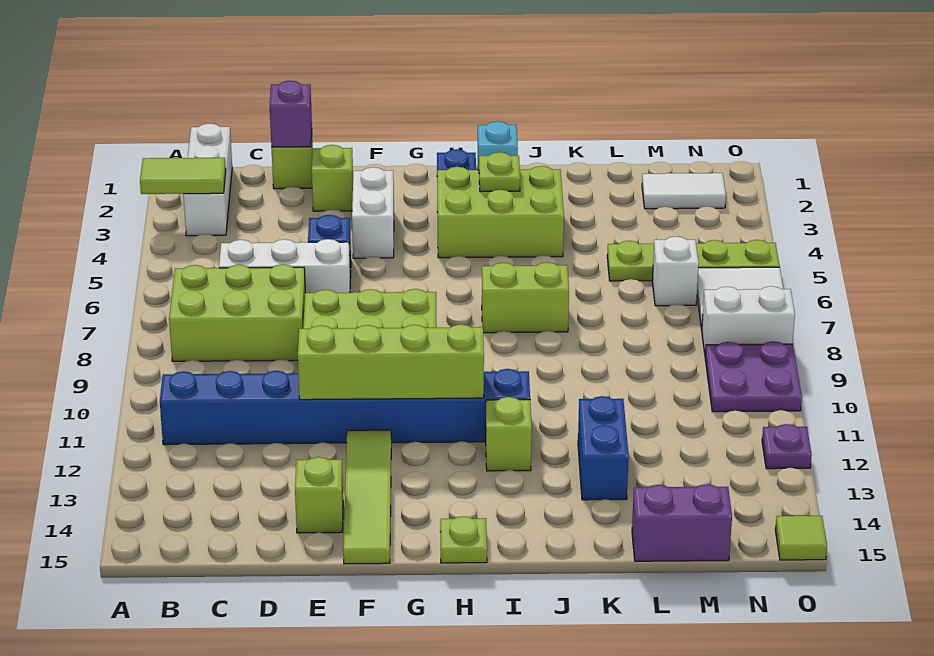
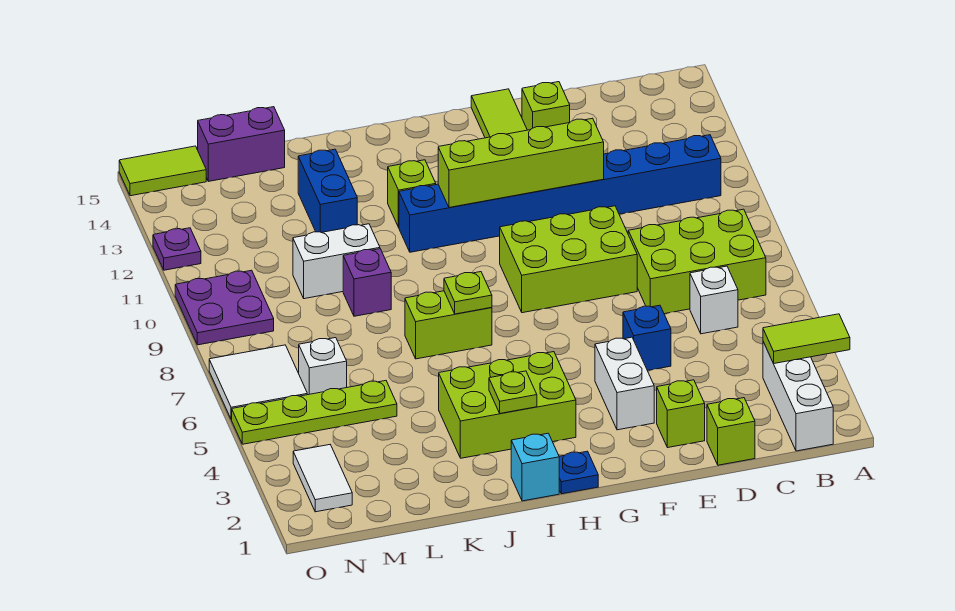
white brick C6:E6 level 1 -> white brick C6 level 1
purple brick D1 level 2 -> purple brick K9 level 1
lime plate H15 level 1 -> lime plate I7 level 2
white tile M2:N2 level 1 -> white tile N2:N3 level 1
white brick N8:O8 level 1 -> white brick K10:L10 level 1
lime tile O15 level 1 -> lime tile N15:O15 level 1

